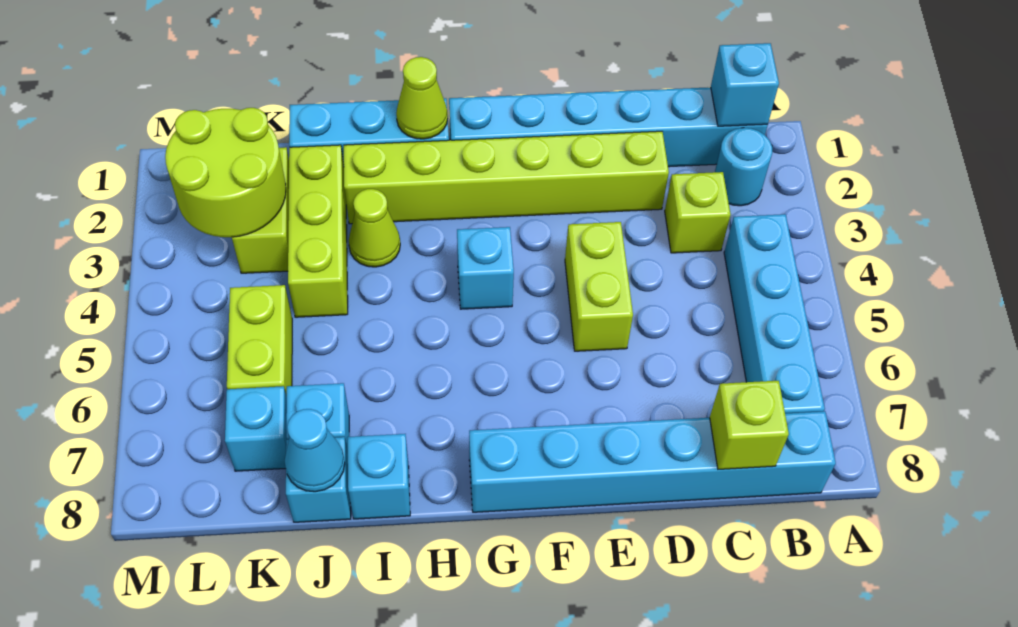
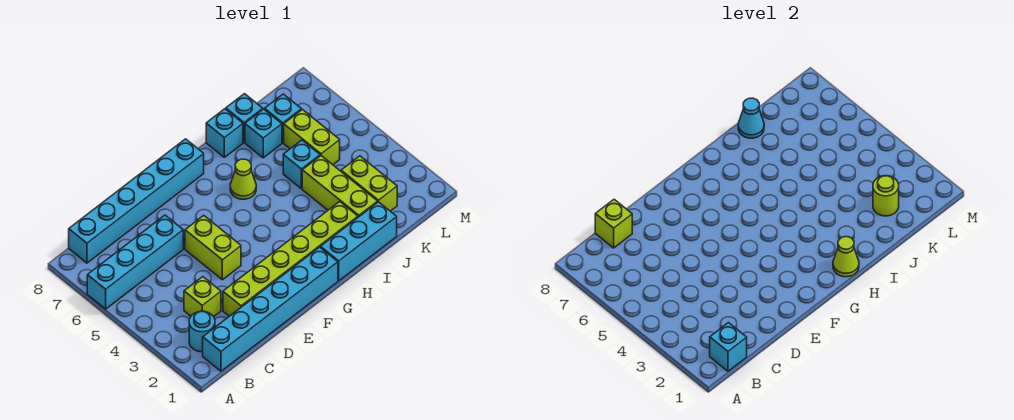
cyan brick B4:B7 level 1 -> cyan brick A6:D6 level 1
cyan brick G4 level 1 -> cyan brick J5 level 1
lime cone I3 level 1 -> lime cone H6 level 1
lime round brick K2:L3 level 2 -> lime round brick K2 level 2

